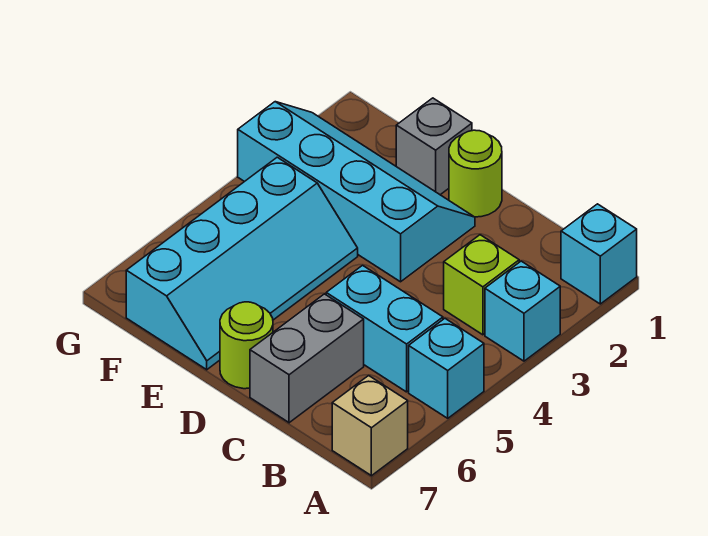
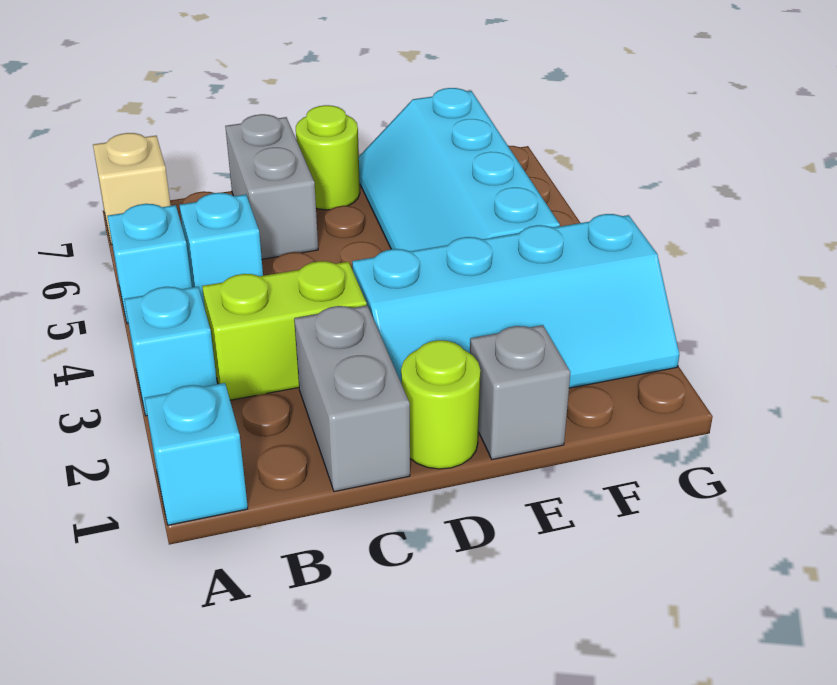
lime brick B3 level 1 -> lime brick B3:C3 level 1
cyan brick B5:C5 level 1 -> cyan brick B5 level 1
none -> grey brick C1:C2 level 1

